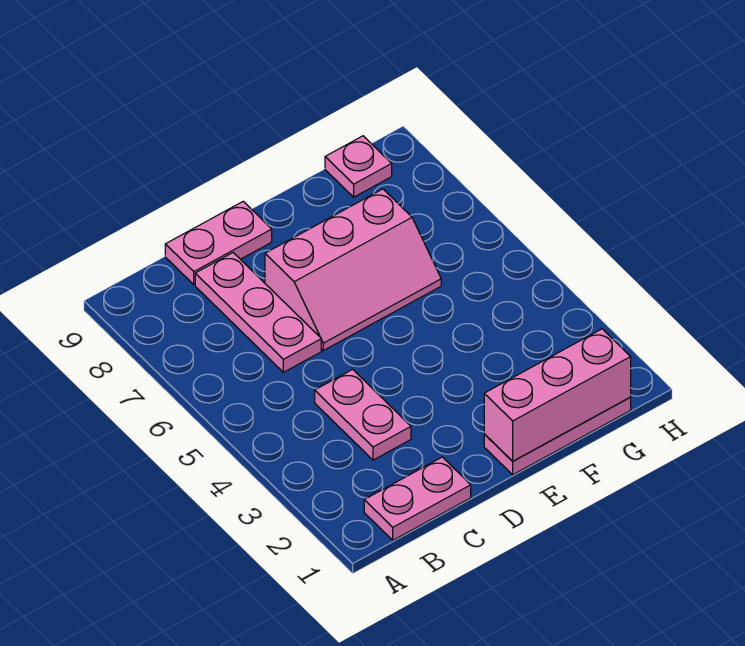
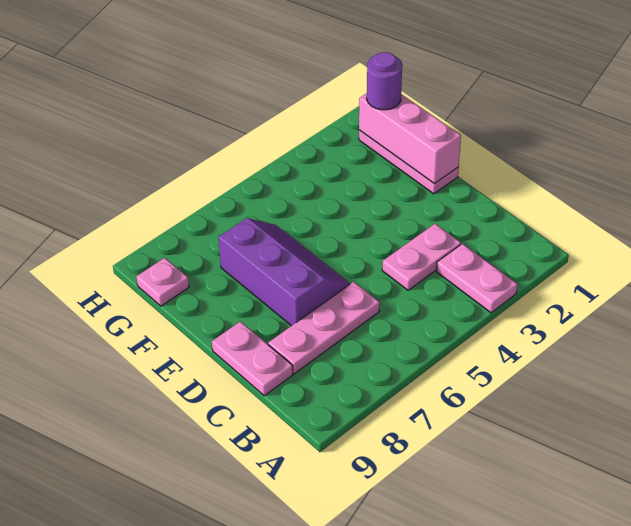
pink plate B1:C1 level 1 -> pink plate A3:B3 level 1
pink slope D6:F7 level 1 top 7 -> purple slope D6:F7 level 1 top 7
none -> purple round brick G1 level 3

